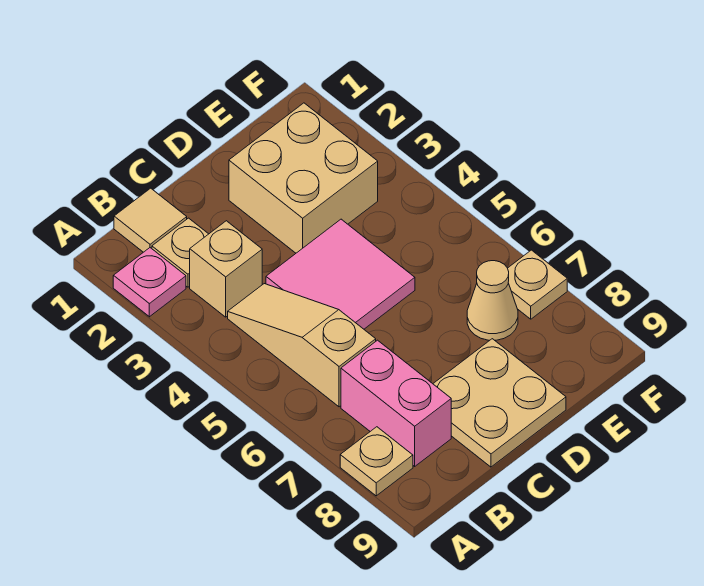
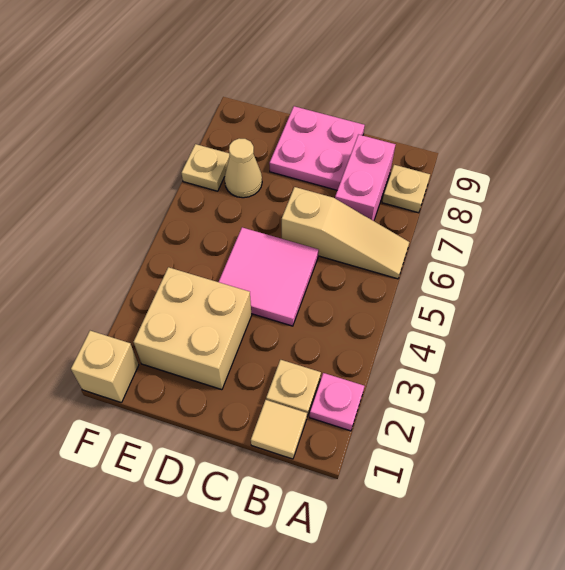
tan brick B3 level 1 -> tan brick F1 level 1
tan slope B4:B6 level 1 top 6 -> tan slope A6:C6 level 1 top C
tan plate C8:D9 level 1 -> pink plate C8:D9 level 1

